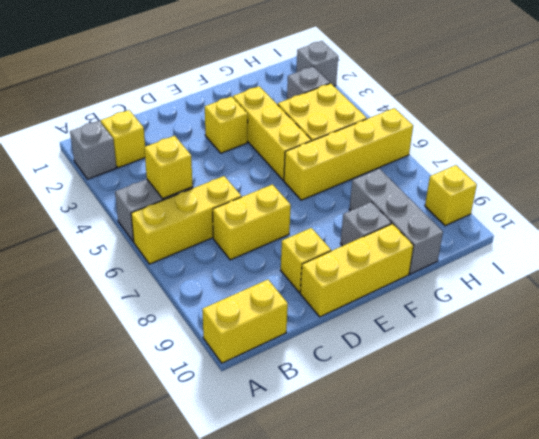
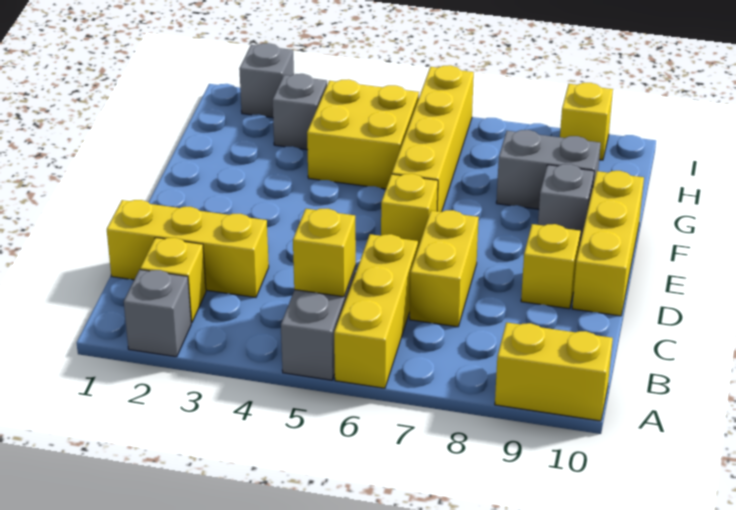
yellow brick A10:B10 level 1 -> yellow brick A9:A10 level 1
yellow brick E3 level 1 -> yellow brick E6 level 1
yellow brick F3:F5 level 1 -> yellow brick C1:C3 level 1
grey brick G8:G10 level 1 -> grey brick G8:G9 level 1

